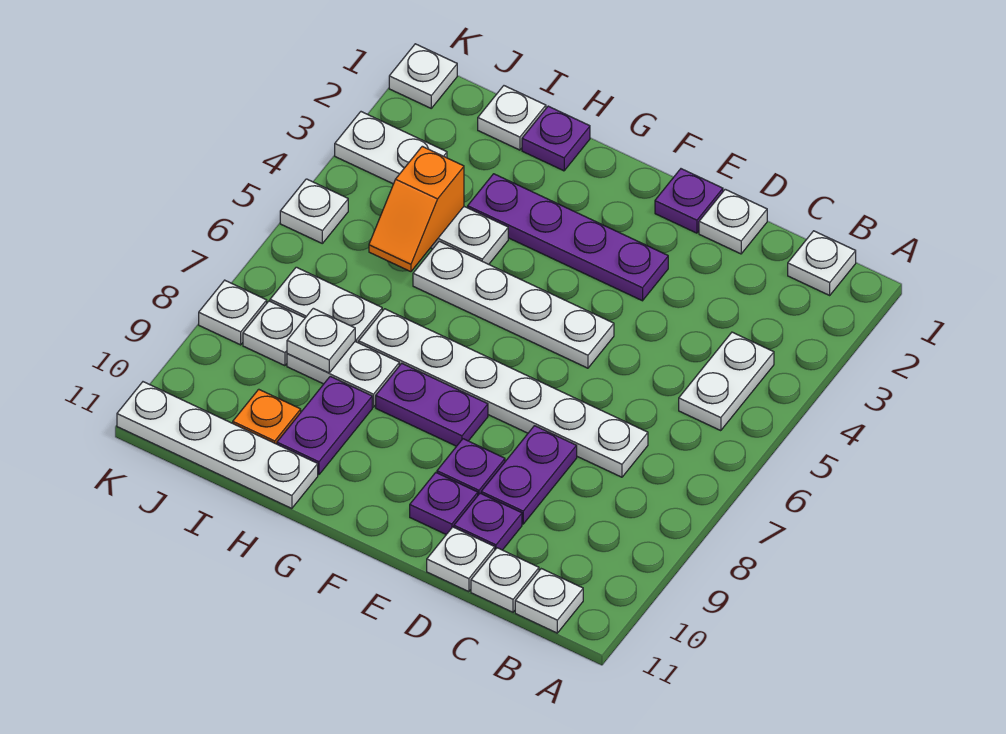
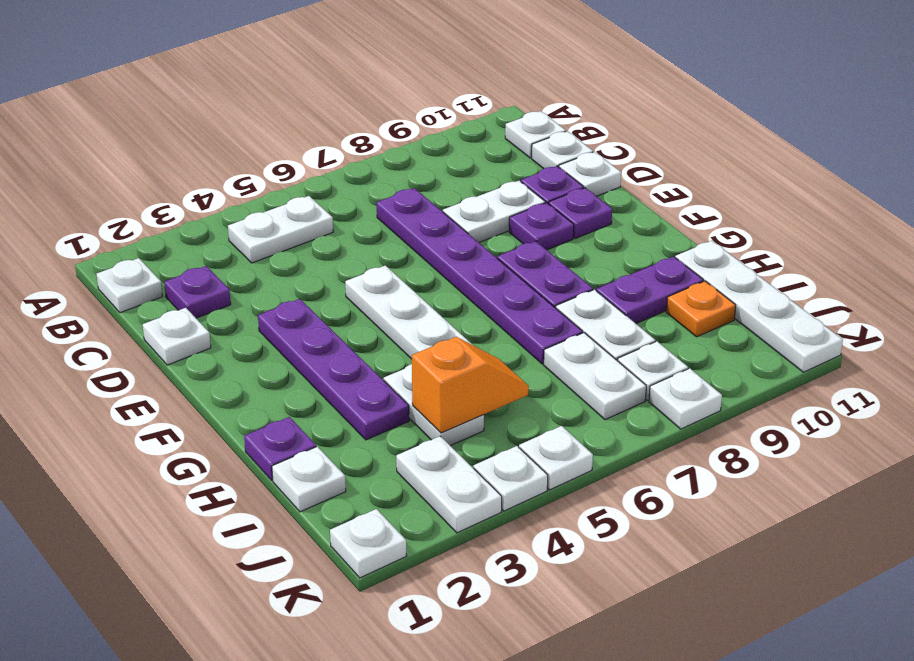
white plate C7:H7 level 1 -> purple plate C7:H7 level 1
purple plate D8:D9 level 1 -> white plate D8:D9 level 1
purple plate E1 level 1 -> purple plate C2 level 1
white plate I8 level 2 -> white plate K4 level 1

